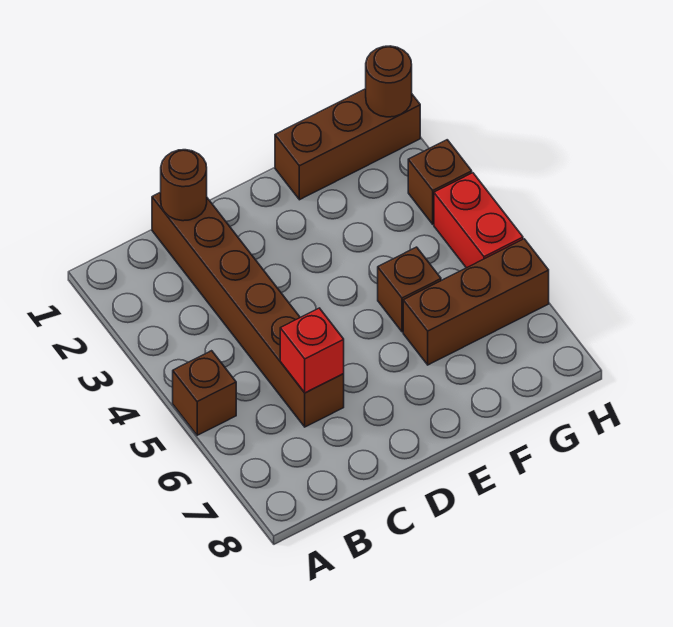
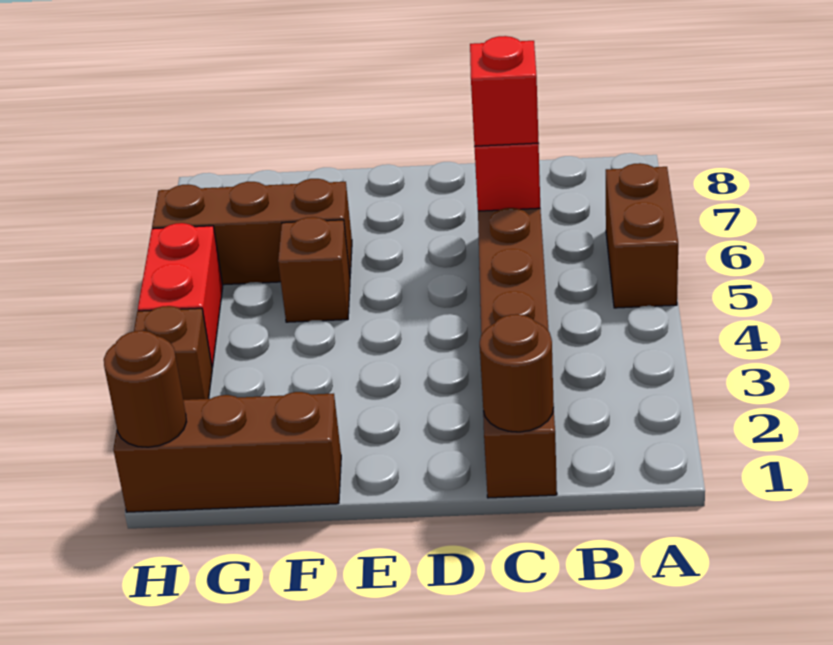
brown brick A5 level 1 -> brown brick A5:A6 level 1
none -> red brick C6 level 3

